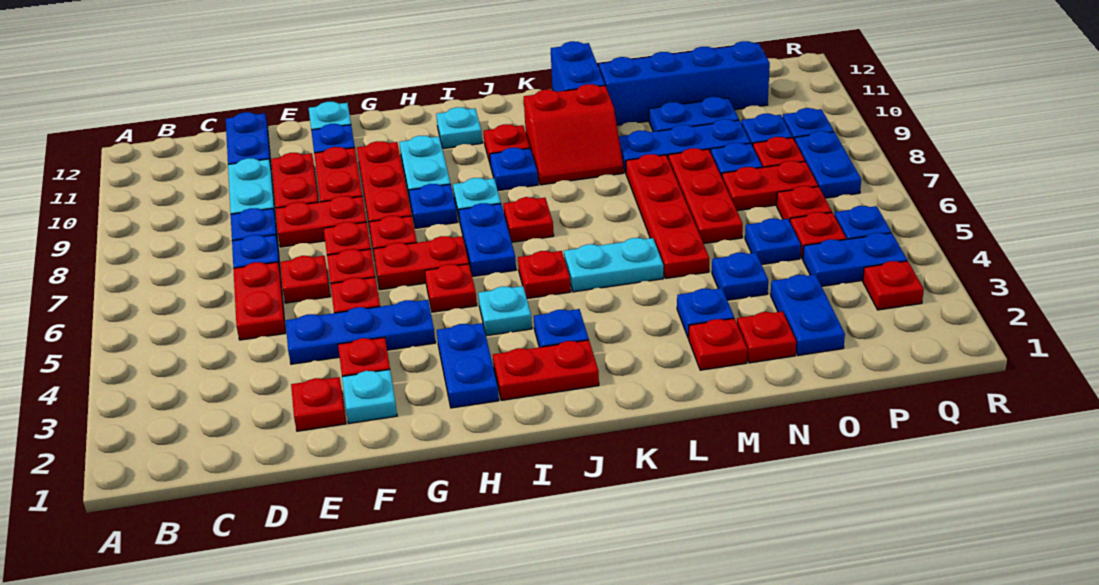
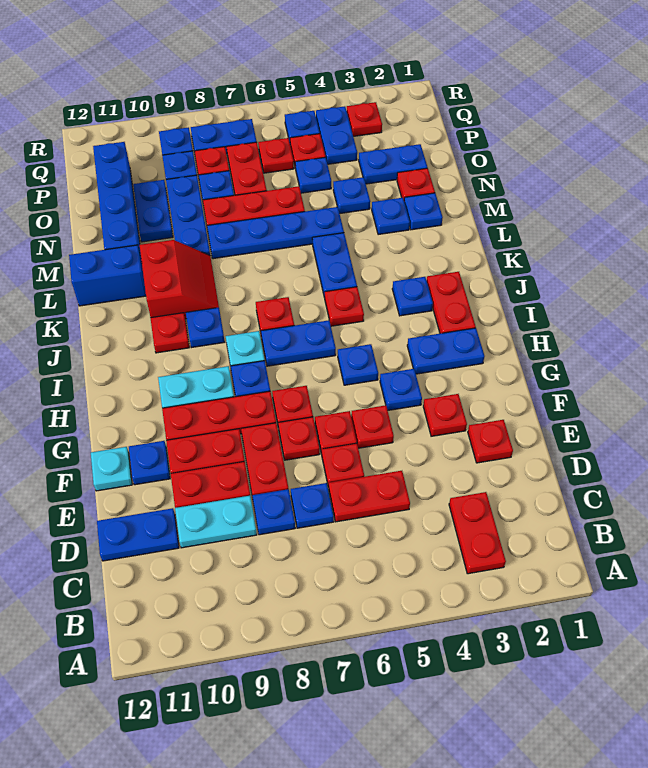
blue plate E4:G4 level 1 -> blue plate G4 level 1
cyan plate F2 level 1 -> none
red plate G6:H6 level 1 -> red plate B3:C3 level 1
red plate H5 level 1 -> blue plate H5 level 1
cyan plate I4 level 1 -> none
cyan plate I11 level 1 -> none
cyan plate K5:L5 level 1 -> blue plate K5:L5 level 1
red plate M2 level 1 -> blue plate M2 level 1
red plate M5:M8 level 1 -> blue plate M5:M8 level 1

